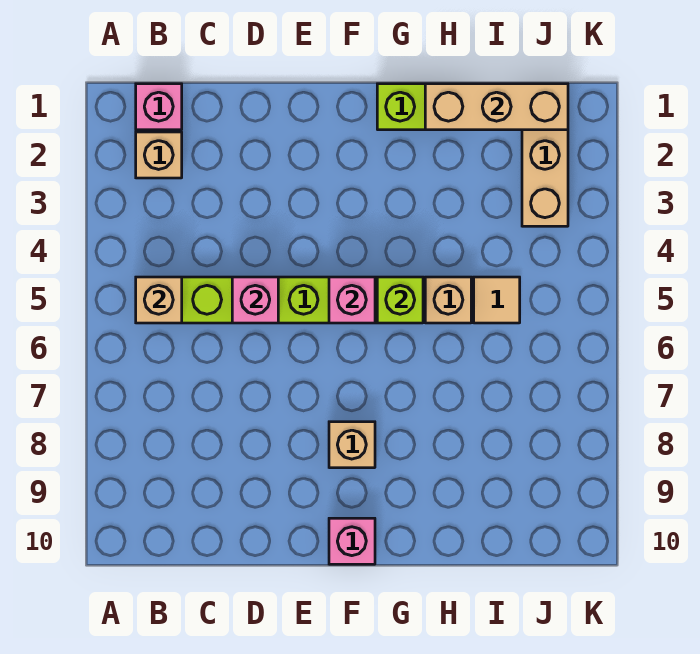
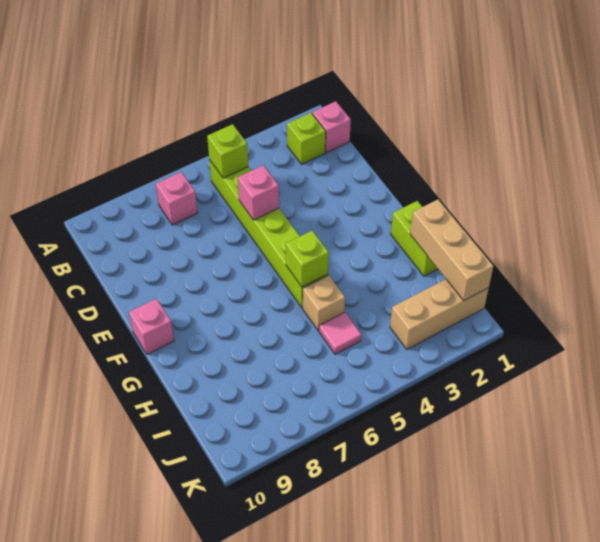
tan brick B2 level 1 -> lime brick B2 level 1
tan brick B5 level 2 -> lime brick B5 level 2
pink brick F5 level 2 -> pink brick B7 level 1
tan brick F8 level 1 -> none
tan tile I5 level 1 -> pink tile I5 level 1

